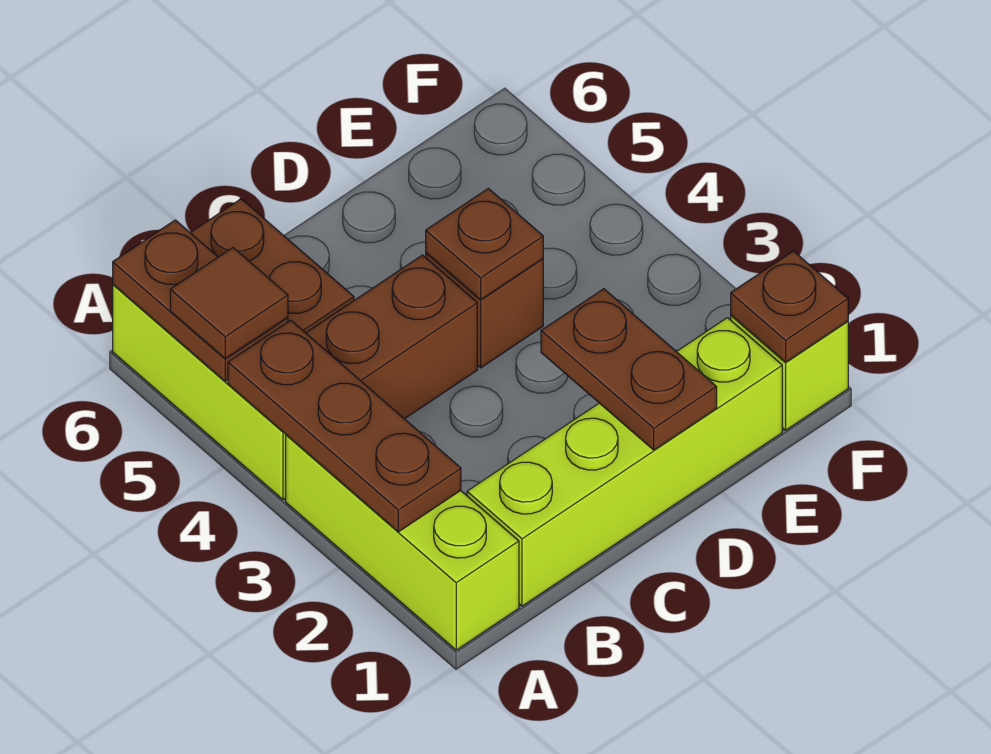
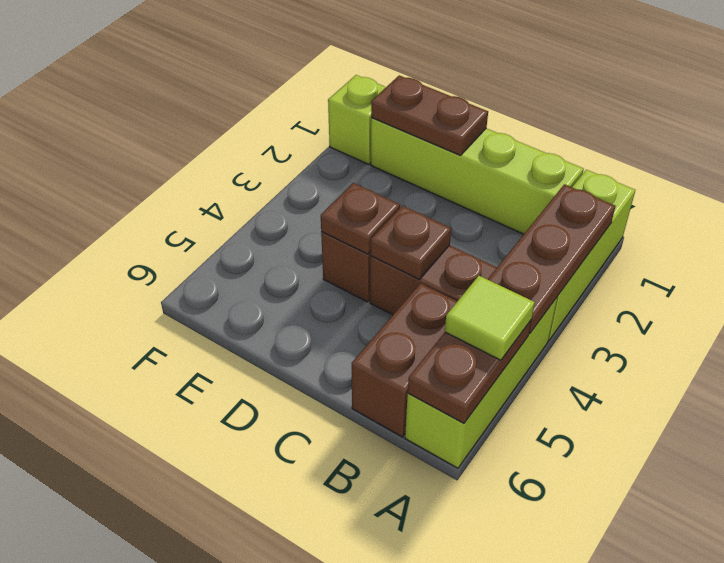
brown tile A5 level 3 -> lime tile A5 level 3
brown plate D1:D2 level 2 -> brown plate D1:E1 level 2
brown plate F1 level 2 -> brown plate C4 level 2

